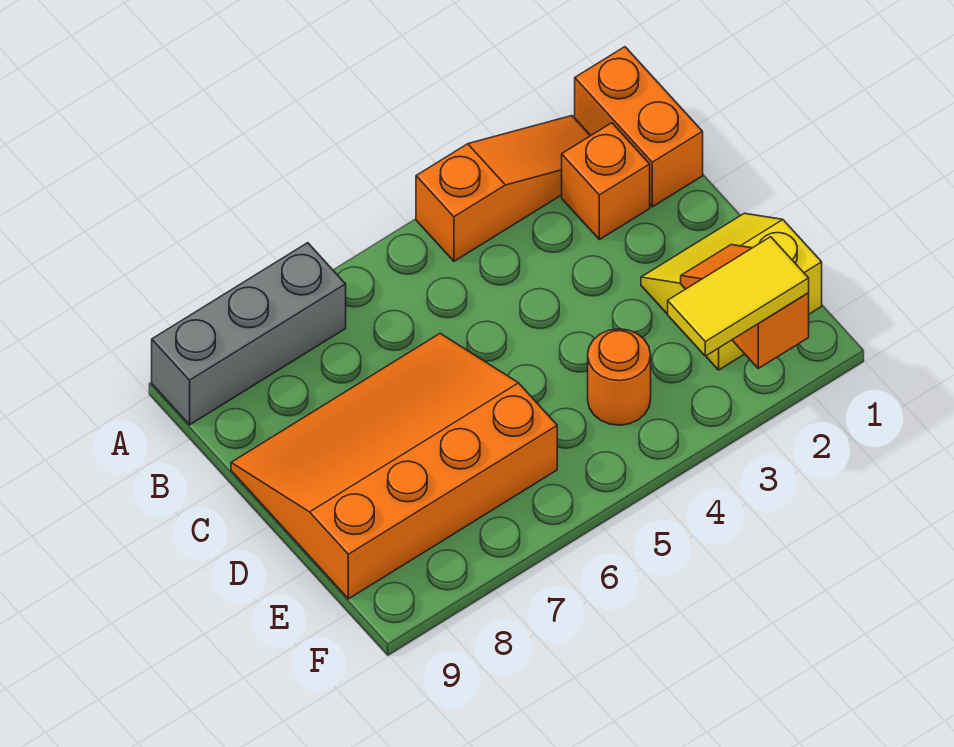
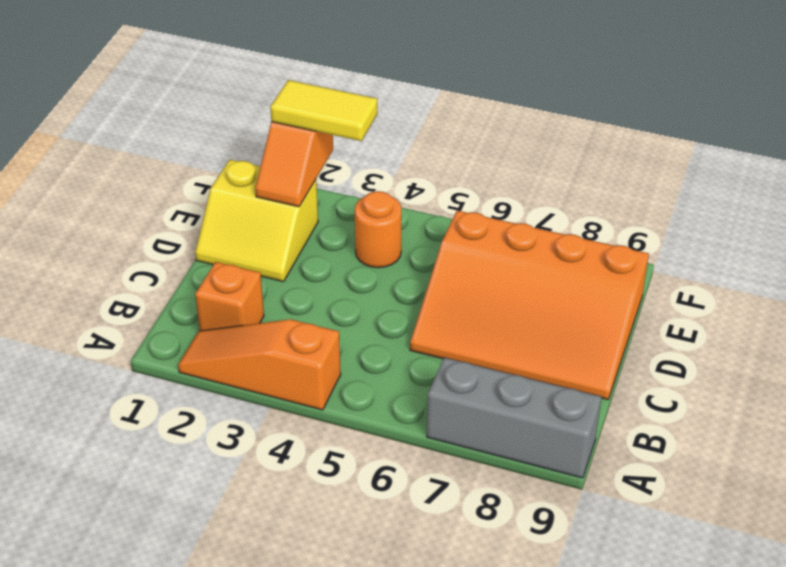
orange brick A1:B1 level 1 -> none

